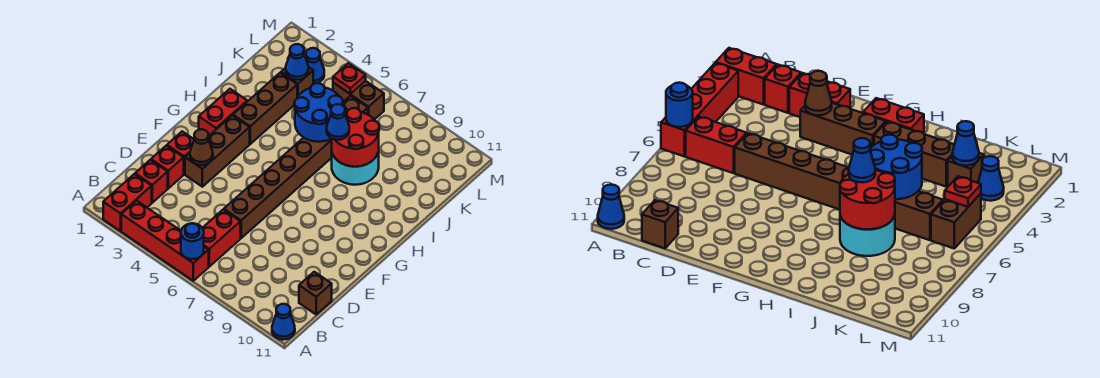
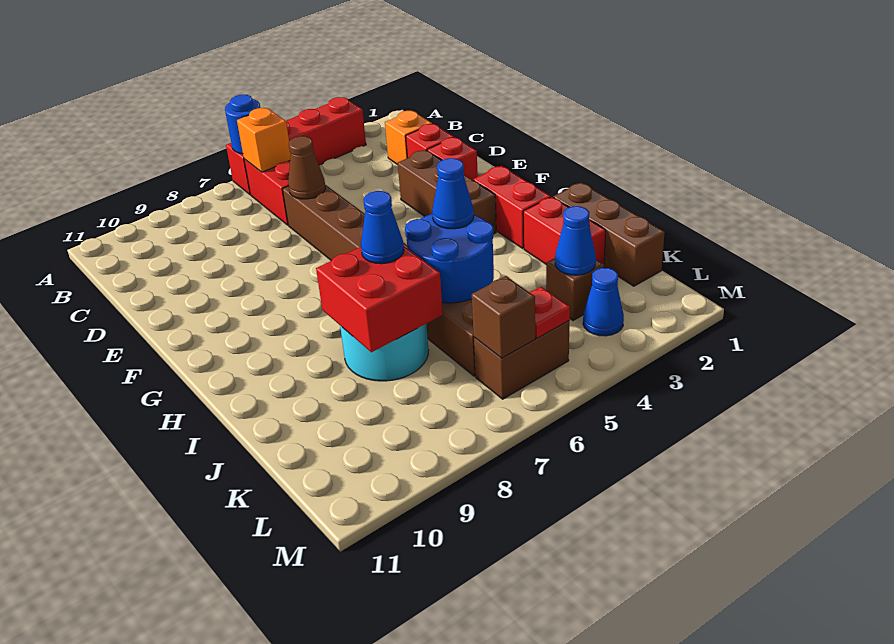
red brick A2:B2 level 1 -> red brick I2:J2 level 1
blue cone A11 level 1 -> blue cone I5 level 3
none -> orange brick B6 level 2
red brick C2 level 1 -> orange brick C2 level 1
brown brick C11 level 1 -> brown brick L6 level 2
brown cone E3 level 2 -> brown cone D6 level 2
brown brick H3:J3 level 1 -> brown brick I1:K1 level 1
red round brick I7:J8 level 2 -> red brick I7:J8 level 2

